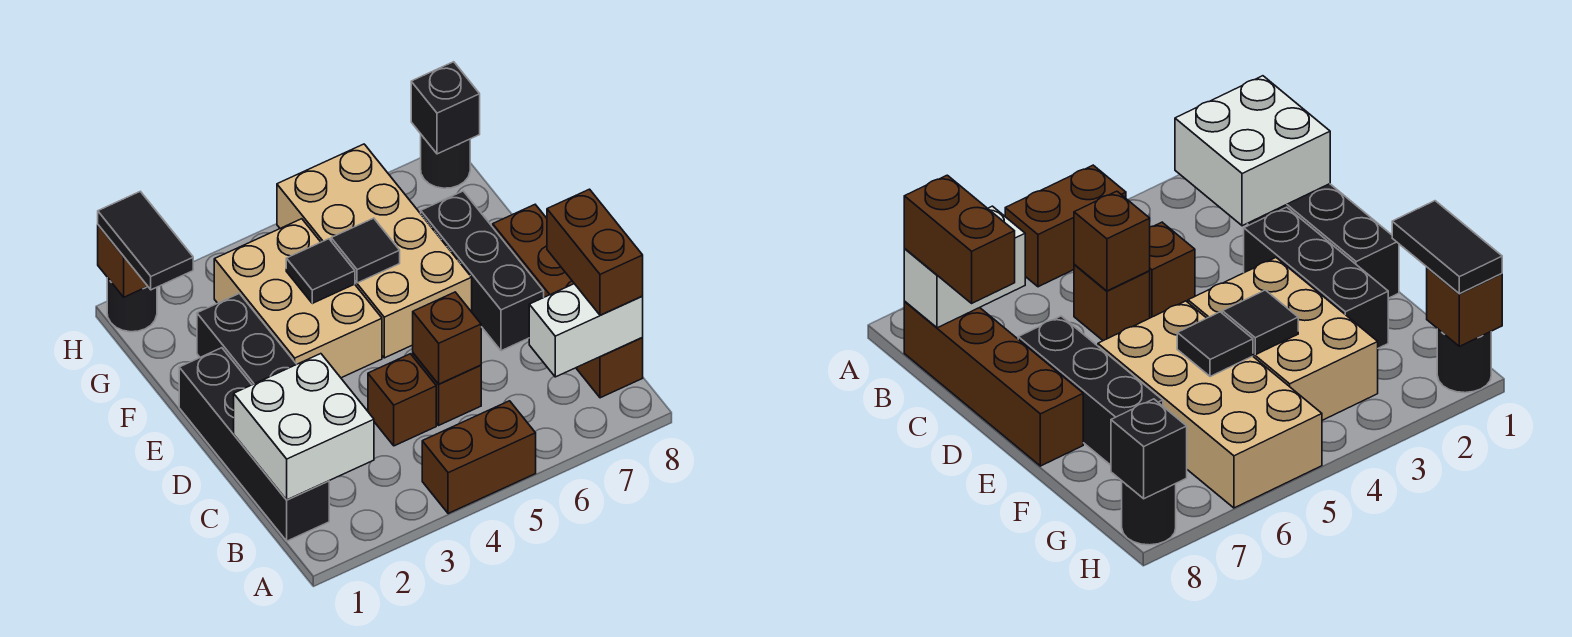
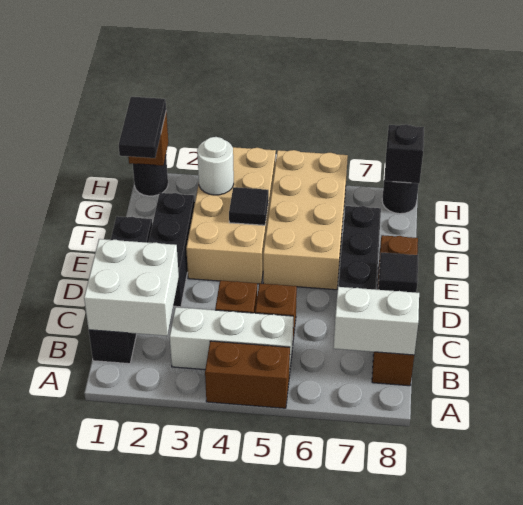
none -> white brick B3:B5 level 1
brown brick B8:C8 level 3 -> none
brown brick C5 level 2 -> none
tan brick E3:G4 level 1 -> tan brick E3:H4 level 1
black tile F5 level 2 -> black tile D8 level 2
none -> white round brick G3 level 2

